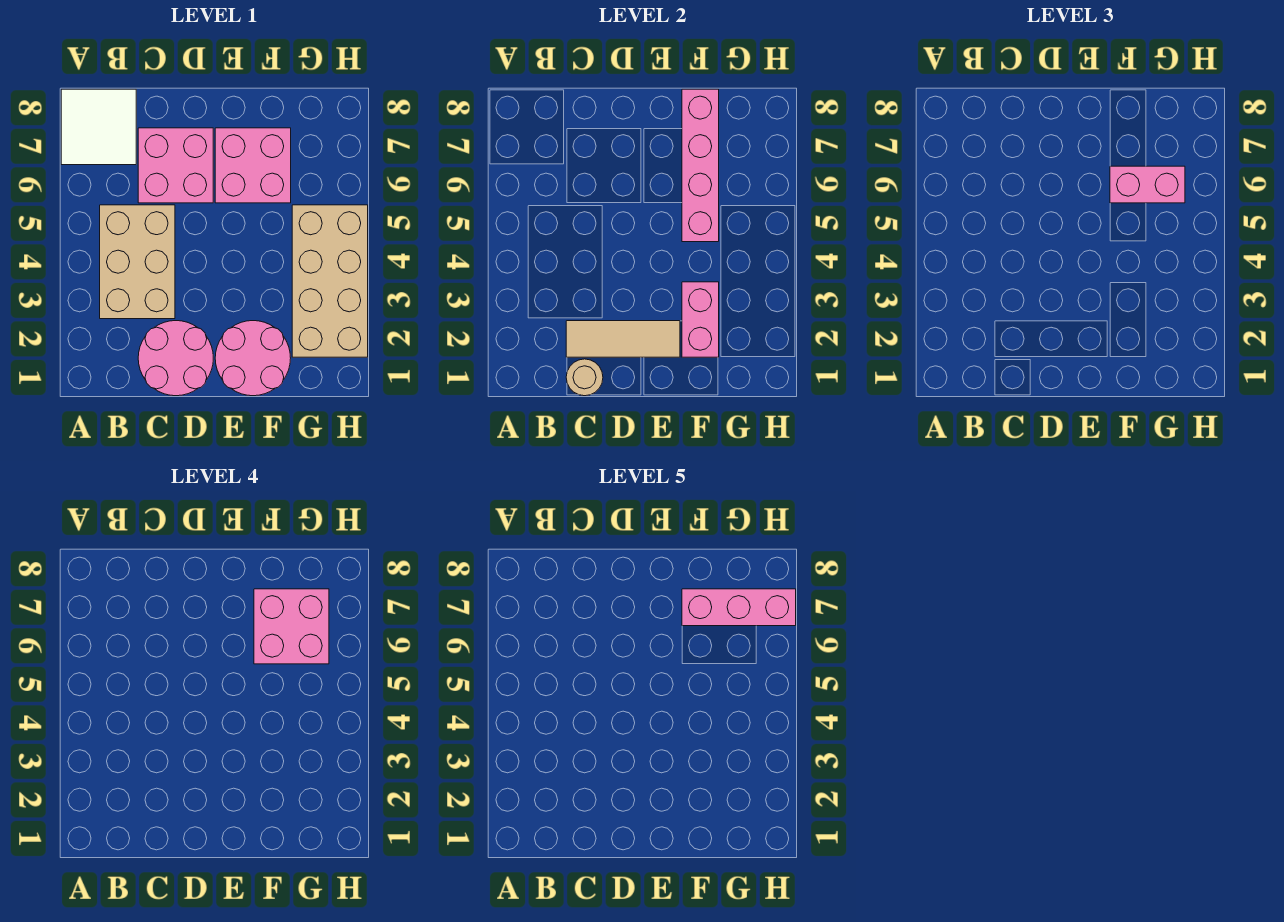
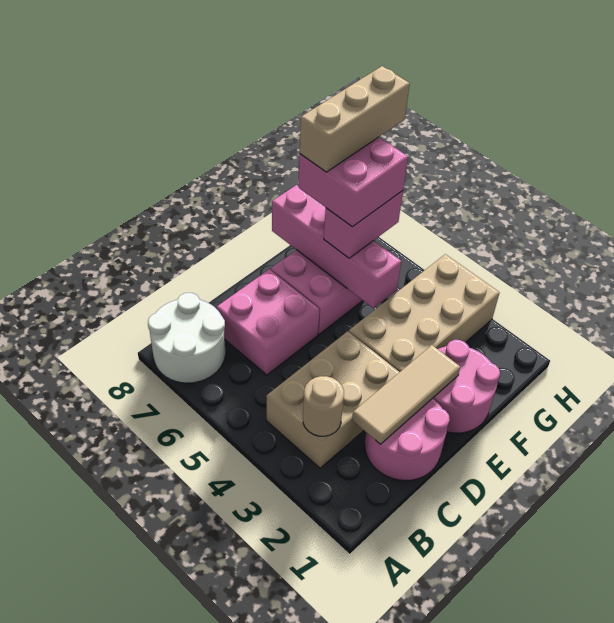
white tile A7:B8 level 1 -> white round brick A7:B8 level 1
tan brick B3:C5 level 1 -> tan brick B3:D4 level 1
tan round brick C1 level 2 -> tan round brick B3 level 2
pink brick F2:F3 level 2 -> none
pink brick F7:H7 level 5 -> tan brick F7:H7 level 5
tan brick G2:H5 level 1 -> tan brick E3:H4 level 1

